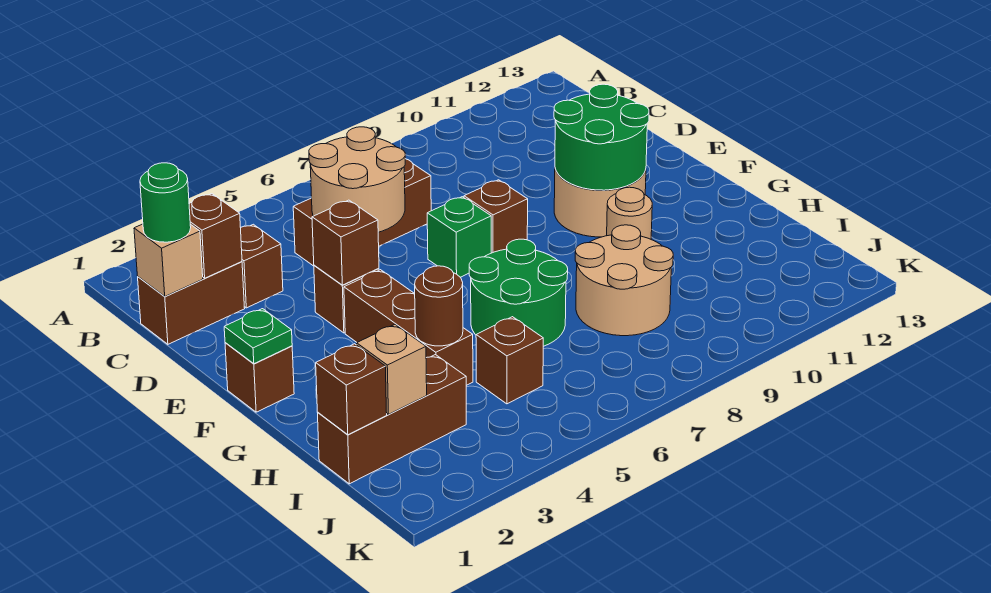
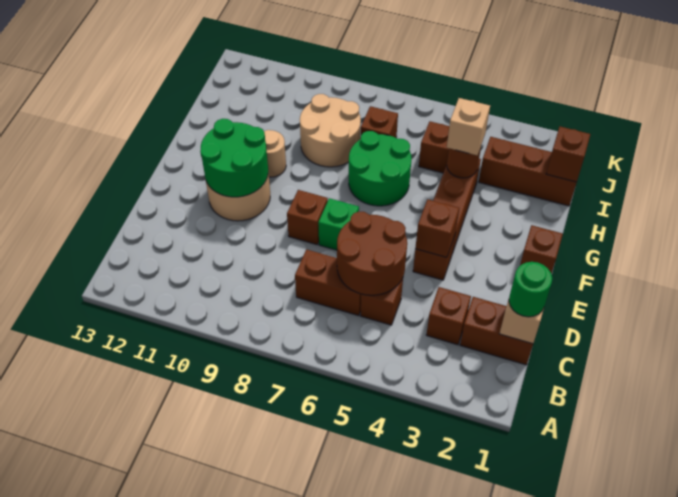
brown brick C2 level 2 -> brown brick I7 level 1
tan round brick C5:D6 level 2 -> brown round brick C5:D6 level 2
green plate F1 level 2 -> none
tan brick I2 level 2 -> tan brick H4 level 3

